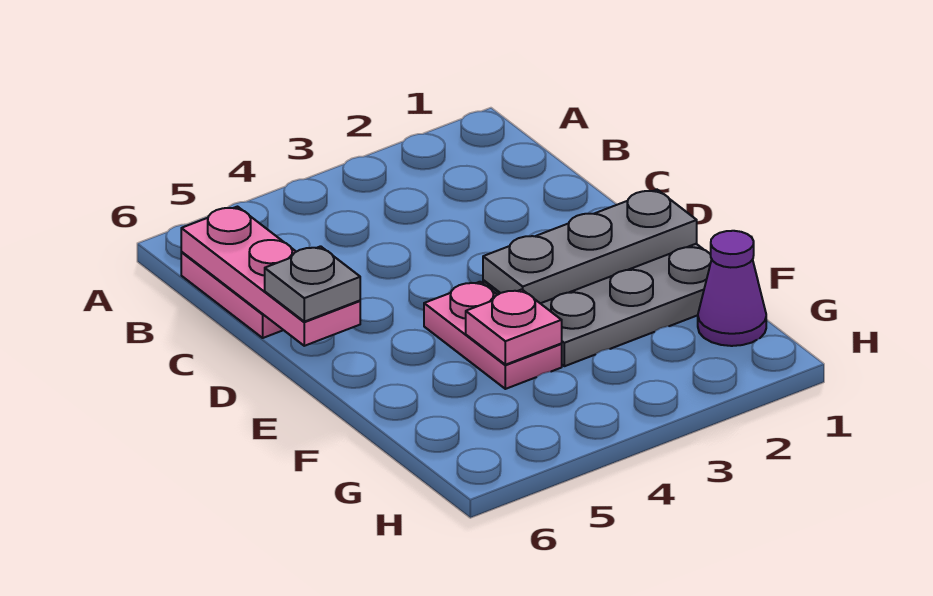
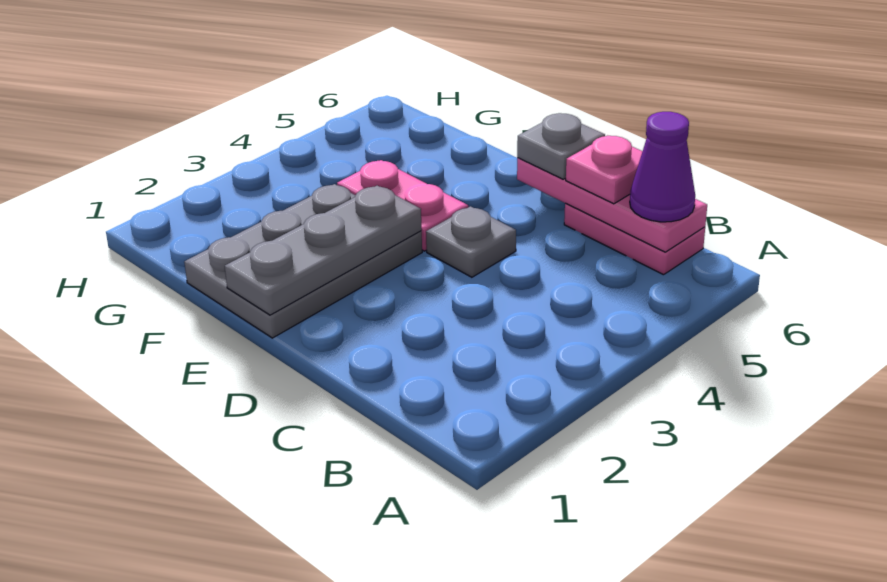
none -> grey plate D4 level 1
pink plate F4 level 2 -> pink plate C6 level 3
purple cone G1 level 1 -> purple cone B6 level 3

